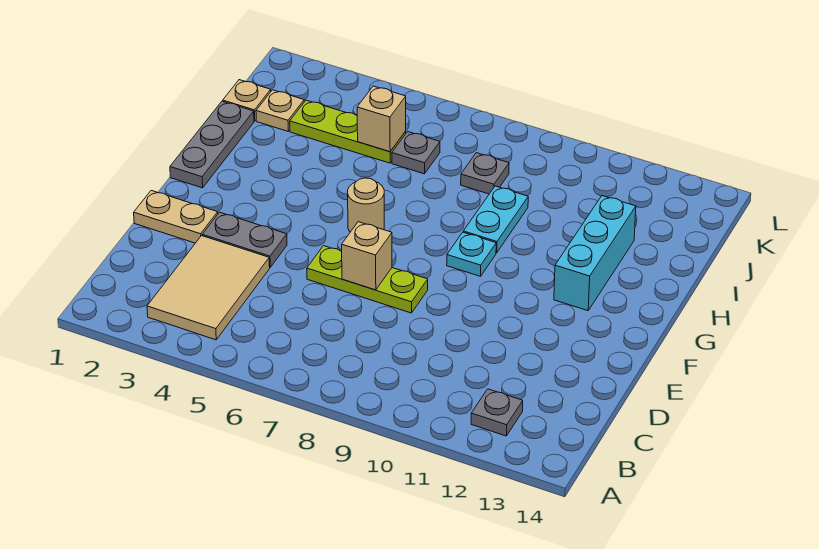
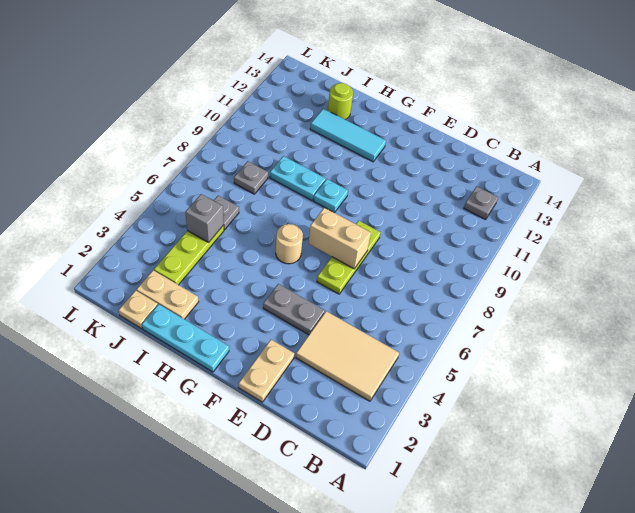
grey plate E3:E4 level 1 -> grey plate E4:F4 level 1
tan brick E7 level 2 -> tan brick E7:F7 level 2
grey plate G1:I1 level 1 -> cyan plate G1:I1 level 1
cyan brick G12:I12 level 1 -> cyan tile G12:I12 level 1
none -> lime round brick I13 level 1
tan plate J2 level 1 -> tan plate I2:J2 level 1
tan brick J5 level 2 -> grey brick J5 level 2

